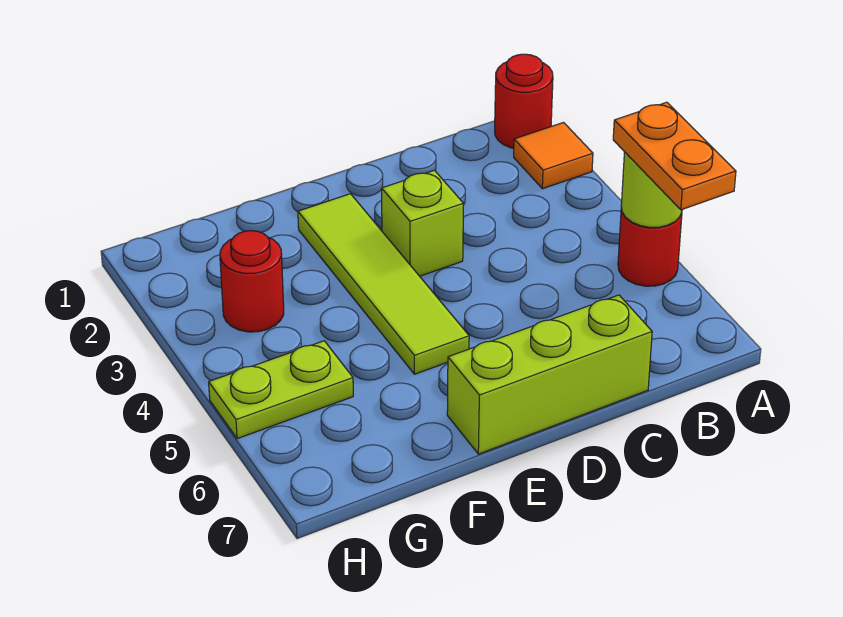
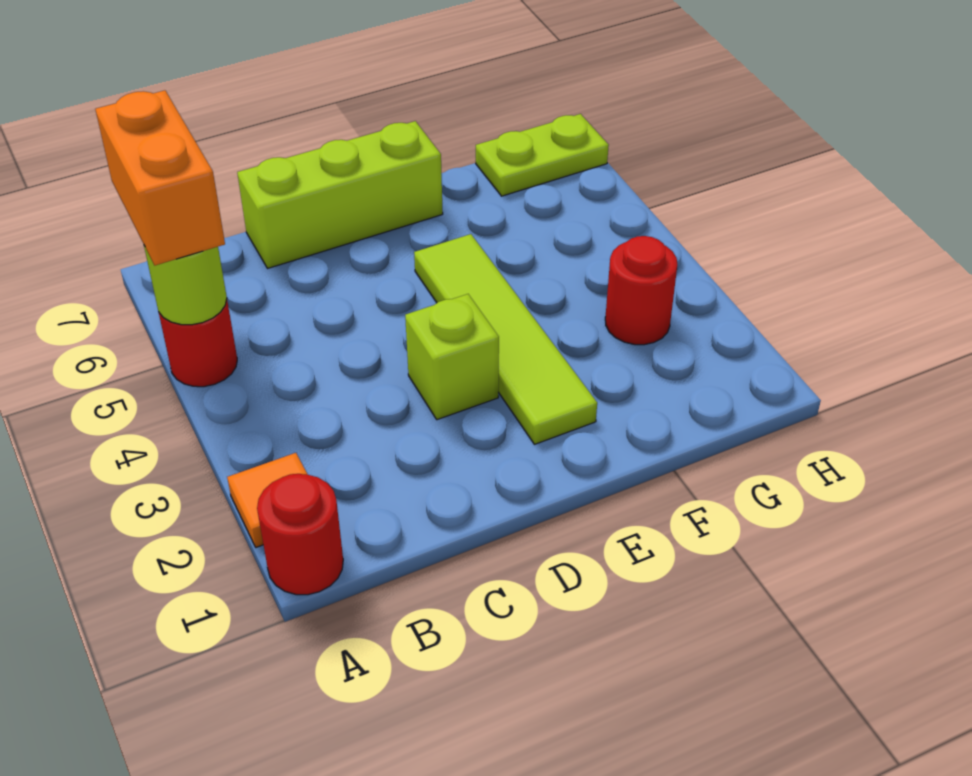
orange plate A5:A6 level 3 -> orange brick A5:A6 level 3
lime plate G5:H5 level 1 -> lime plate G7:H7 level 1

